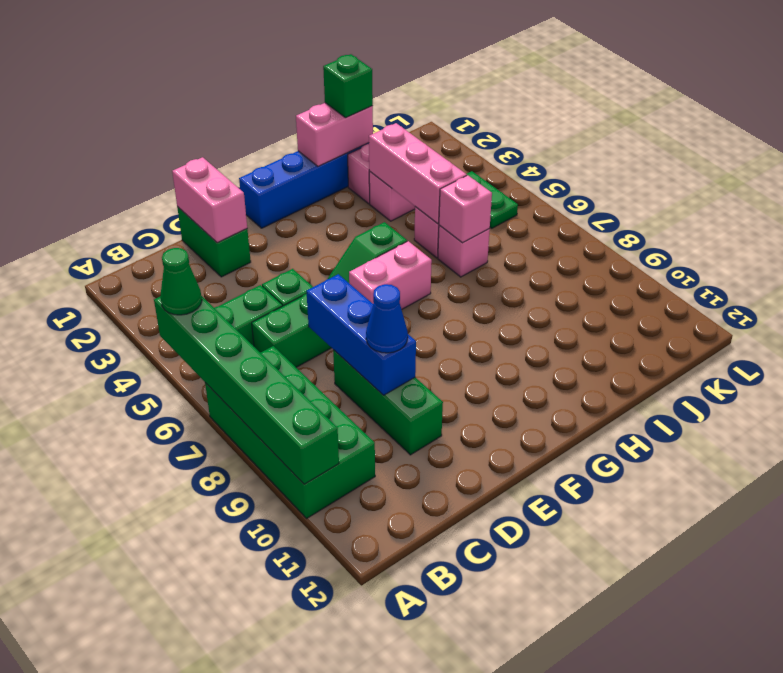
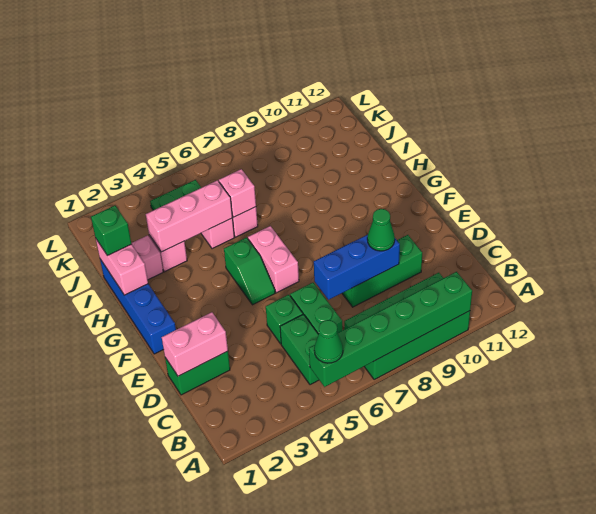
blue cone D9 level 3 -> green cone D9 level 3

